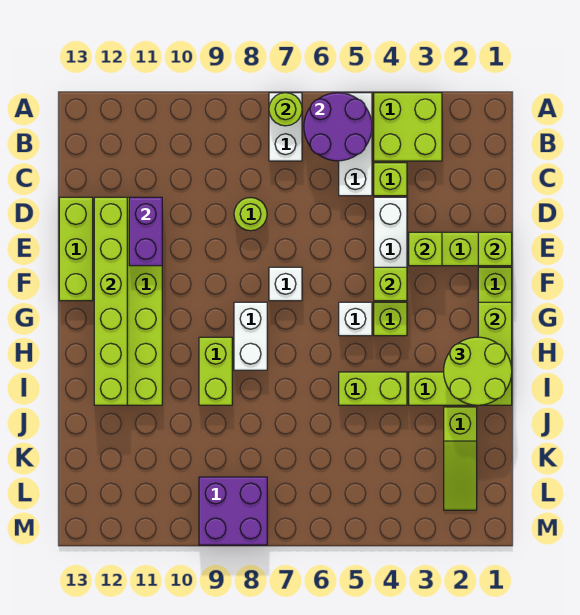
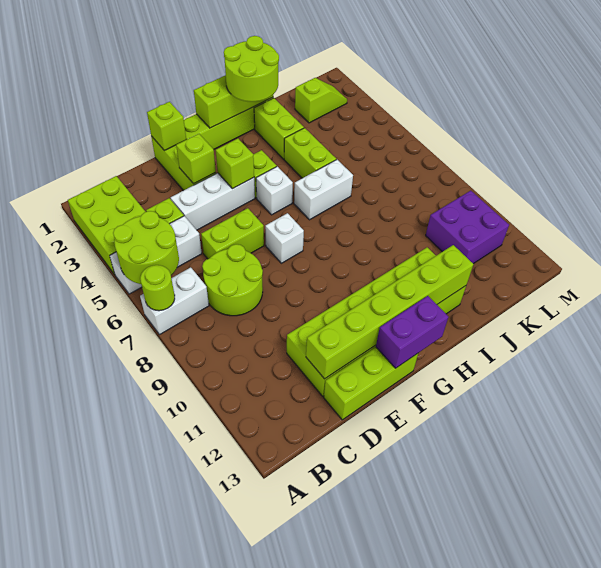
lime brick A3:B4 level 1 -> lime brick A2:B4 level 1
purple round brick A5:B6 level 2 -> lime round brick A5:B6 level 2
lime round brick D8 level 1 -> lime round brick C7:D8 level 1
purple brick D11:E11 level 2 -> purple brick F13:G13 level 2
white brick G8:H8 level 1 -> white brick H6:I6 level 1
lime brick H9:I9 level 1 -> lime brick D6:E6 level 1
lime slope J2:L2 level 1 top J -> lime slope K2:L2 level 1 top K
purple brick L8:M9 level 1 -> purple brick K10:L11 level 1

